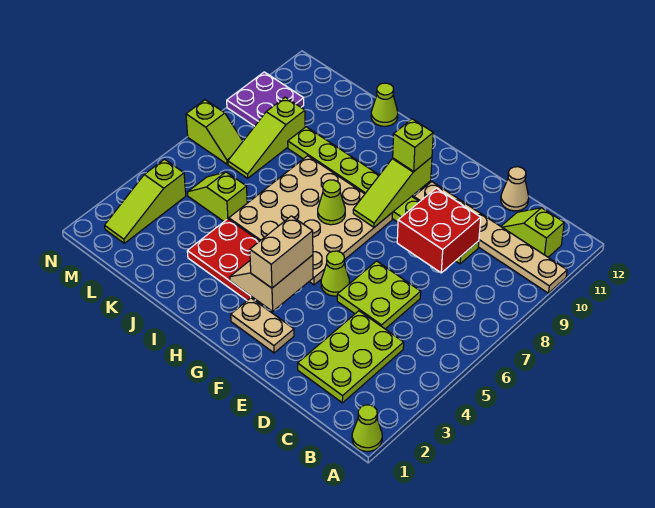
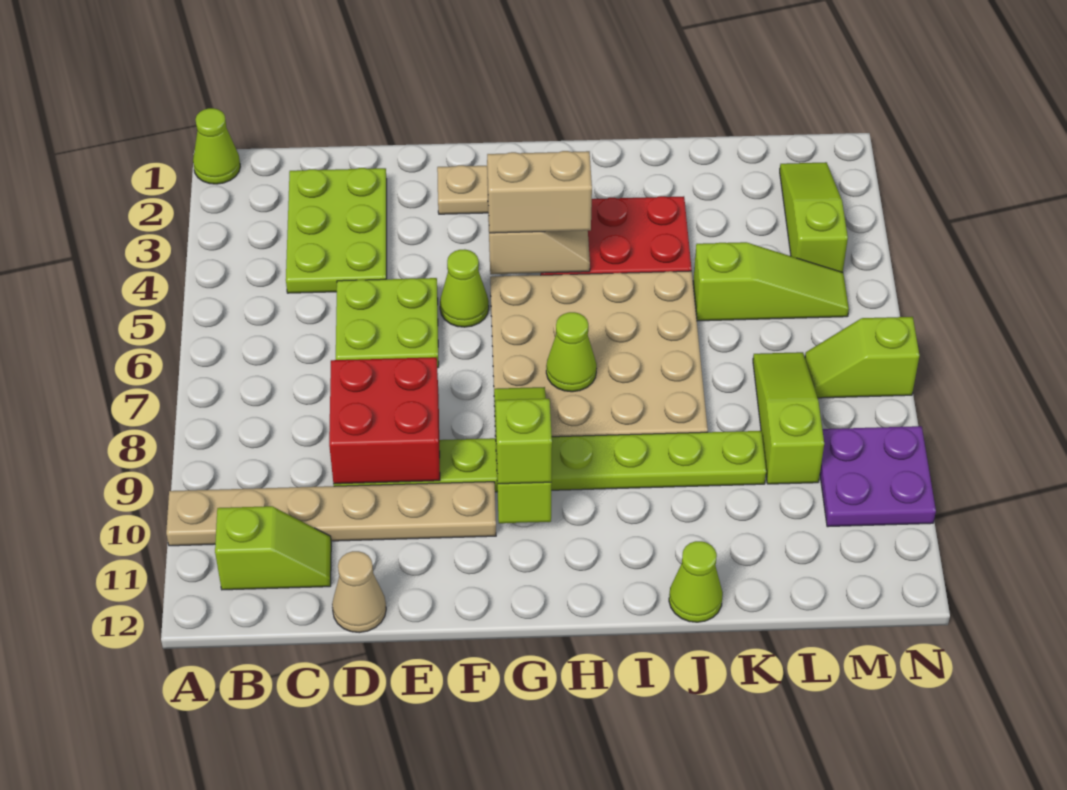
tan brick G3:G4 level 3 -> tan brick G4:H4 level 3
lime slope K5:L5 level 1 top K -> lime slope K5:M5 level 1 top K

